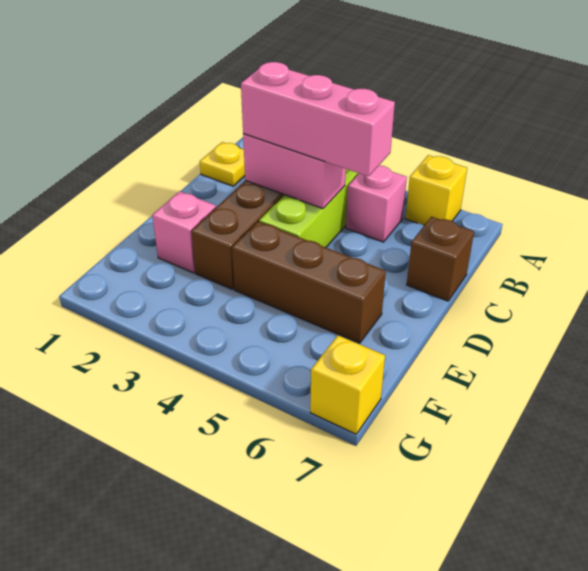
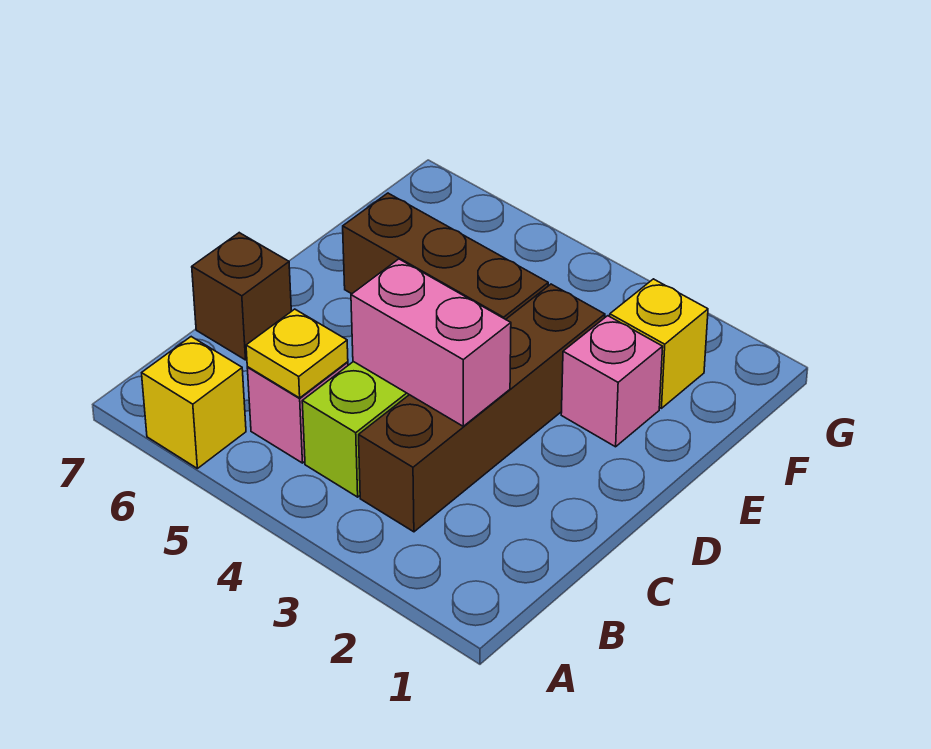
yellow plate B1 level 1 -> yellow plate B5 level 2
pink brick C3:C5 level 3 -> none
yellow brick G7 level 1 -> yellow brick F2 level 1

